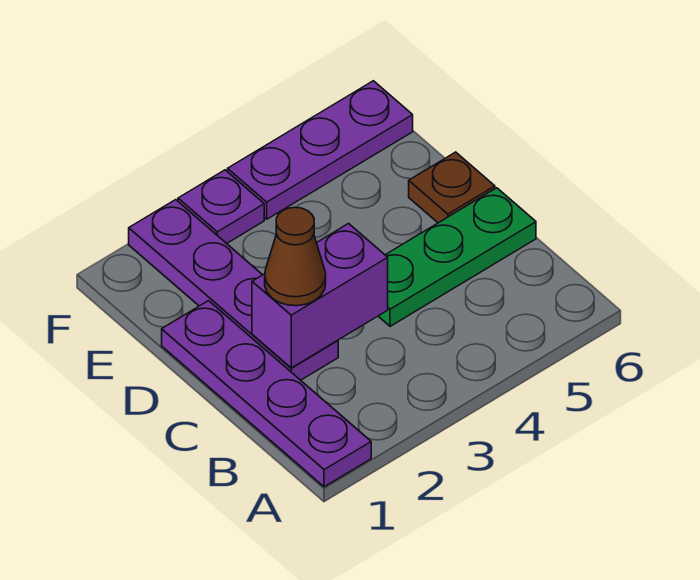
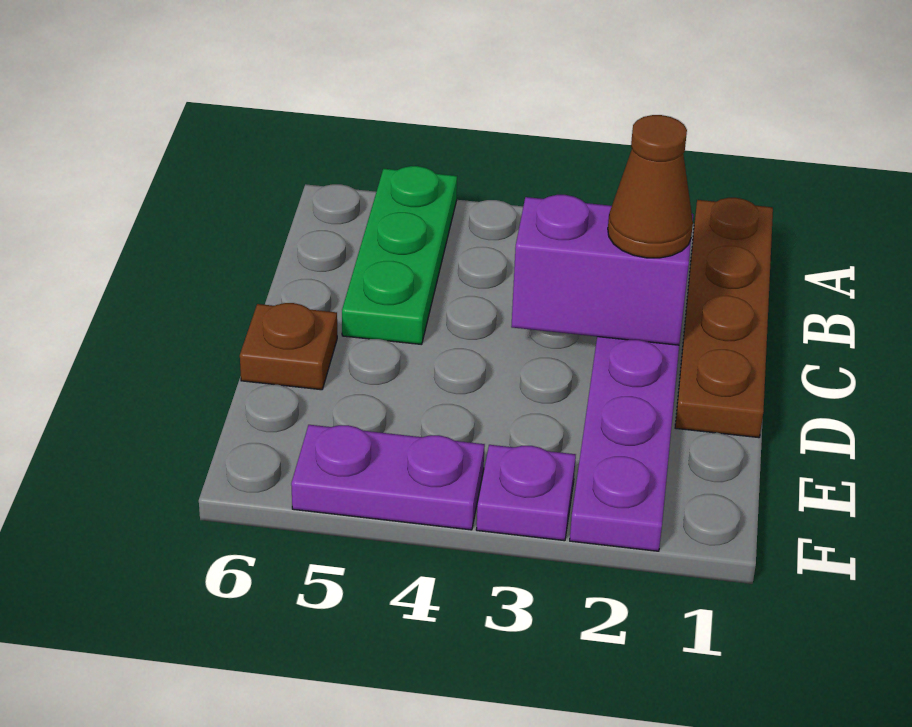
purple plate A1:D1 level 1 -> brown plate A1:D1 level 1
green plate C4:C6 level 1 -> green plate A5:C5 level 1
purple plate F4:F6 level 1 -> purple plate F4:F5 level 1

